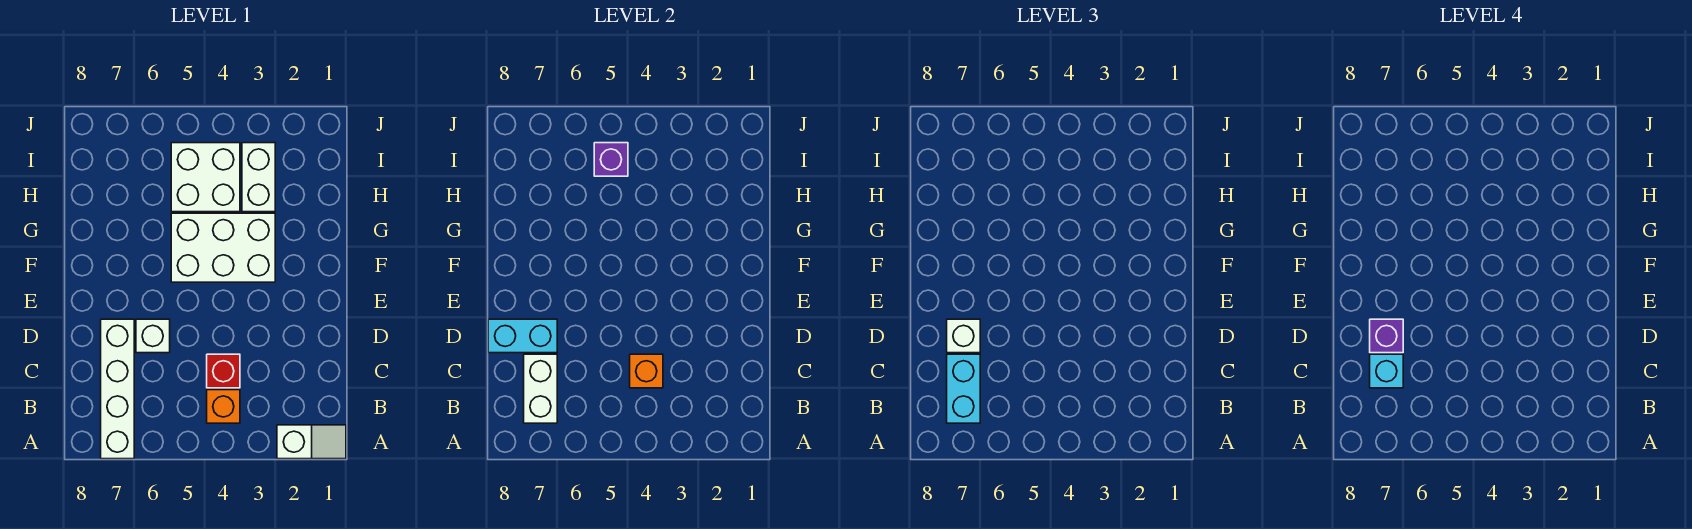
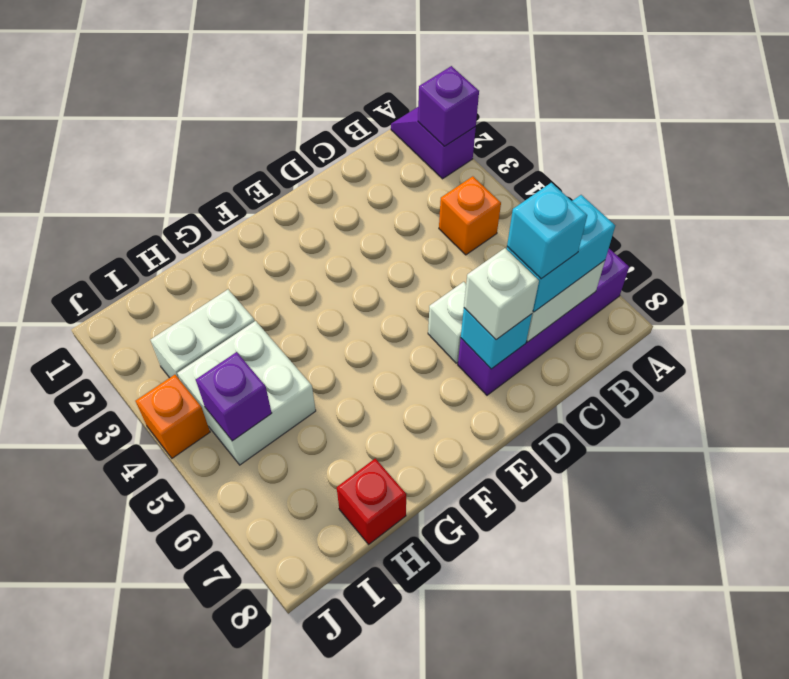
white slope A1:A2 level 1 top 2 -> purple slope A1:A2 level 1 top 2
white brick A7:D7 level 1 -> purple brick A7:D7 level 1
red brick C4 level 1 -> red brick H8 level 1
orange brick C4 level 2 -> orange brick J4 level 1
cyan brick D7:D8 level 2 -> cyan brick D7 level 2
purple brick D7 level 4 -> purple brick A2 level 2
white brick F3:G5 level 1 -> none

